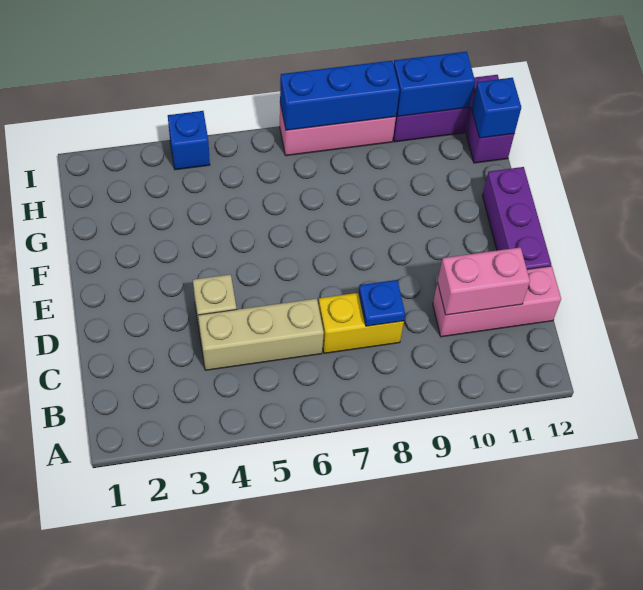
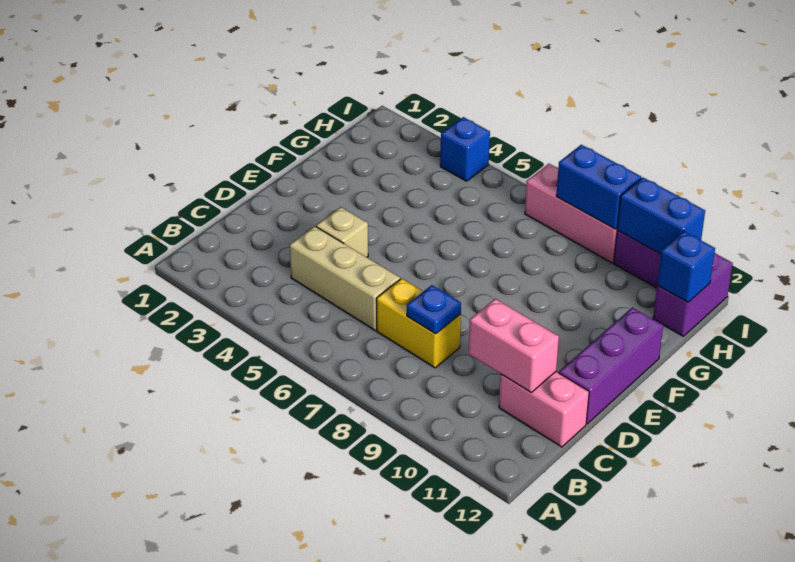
pink brick C10:C12 level 1 -> pink brick C11:C12 level 1
blue brick I7:I9 level 2 -> blue brick I8:I9 level 2

